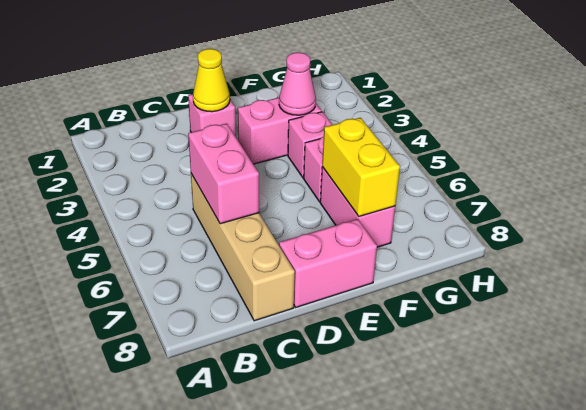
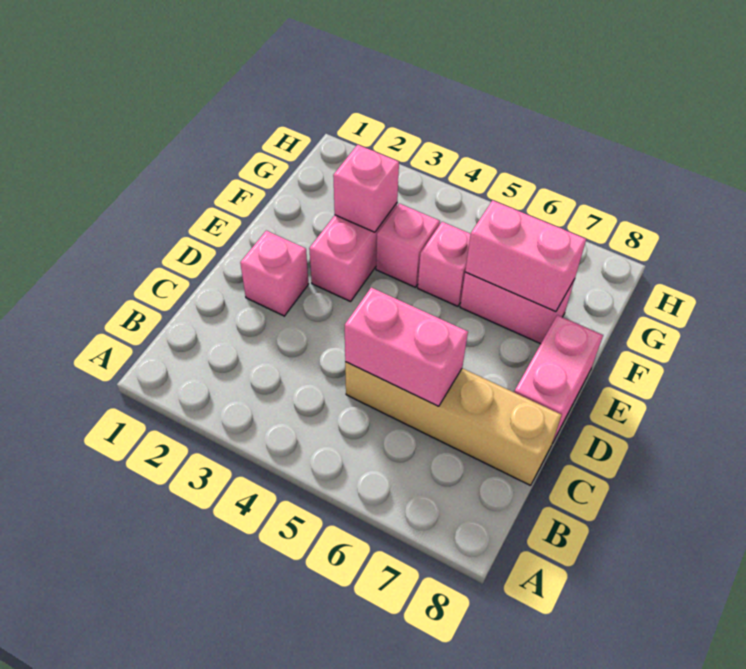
yellow cone D2 level 2 -> none
pink cone F3 level 2 -> pink brick F3 level 2
yellow brick F6:F7 level 2 -> pink brick F6:F7 level 2

